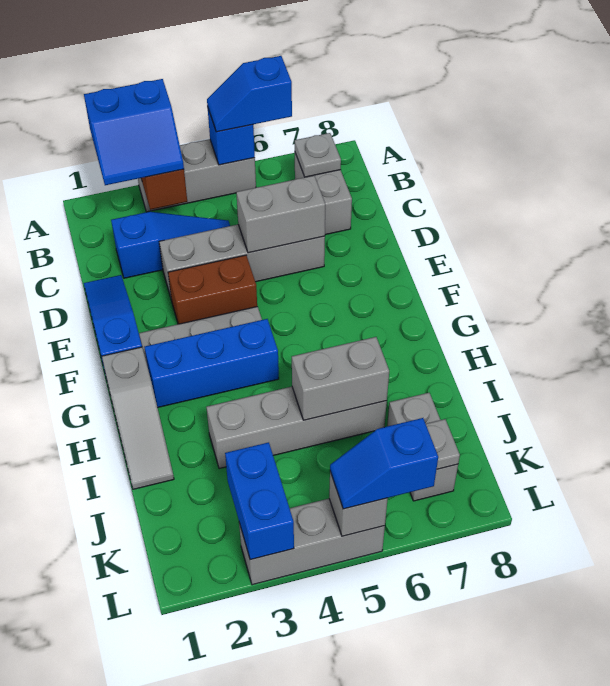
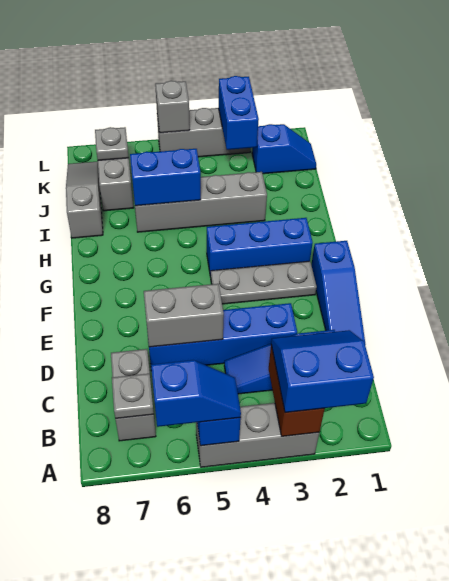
grey brick D3:D6 level 1 -> blue brick D3:D6 level 1
brown brick E3:E4 level 1 -> none
grey slope G1:I1 level 1 top G -> grey slope I8:K8 level 1 top I
grey brick I5:I6 level 2 -> blue brick I5:I6 level 2
blue slope L5:L6 level 3 top 6 -> blue slope K1:K2 level 1 top 2

